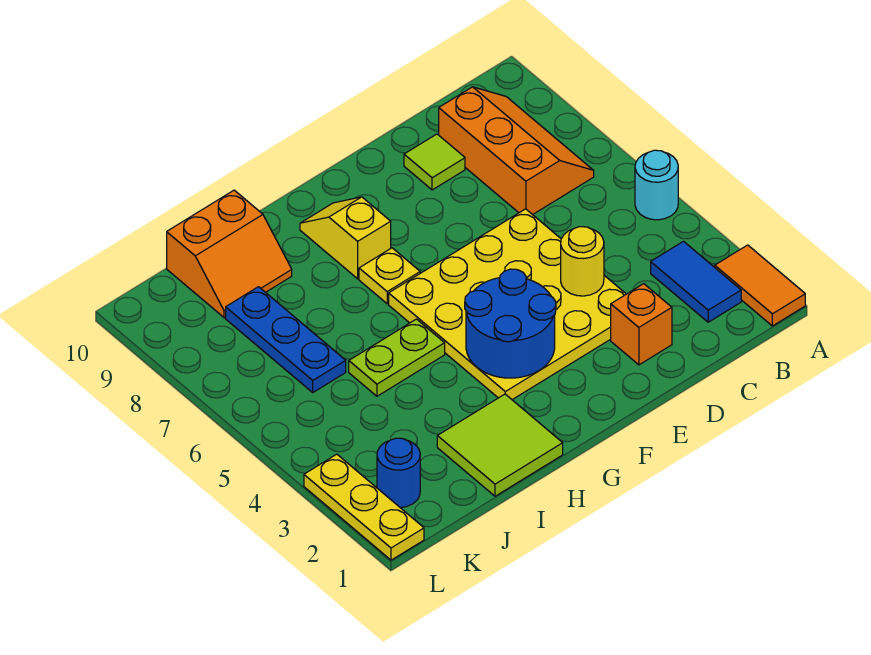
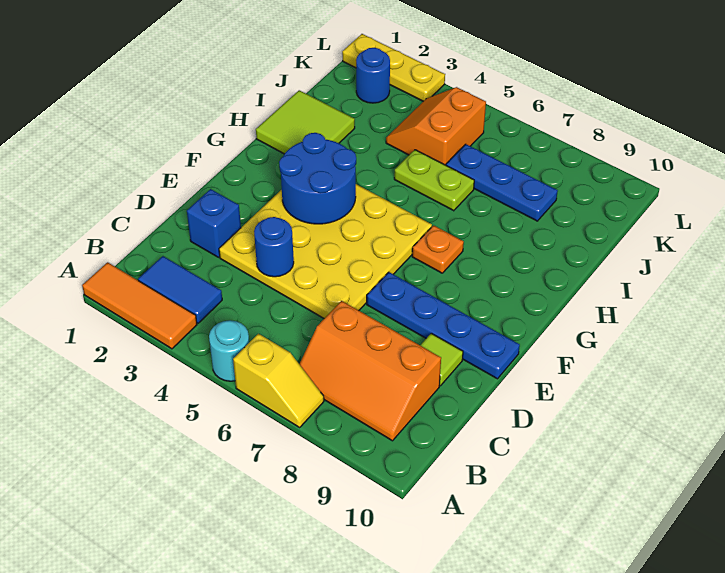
orange tile A1:A2 level 1 -> orange tile A1:A3 level 1
orange brick D2 level 1 -> blue brick D2 level 1
yellow round brick D4 level 2 -> blue round brick D4 level 2
none -> blue plate E7:E10 level 1
yellow plate G7 level 1 -> orange plate G7 level 1
yellow slope G8:G9 level 1 top 8 -> yellow slope A6:A7 level 1 top 6
lime plate H5:I5 level 1 -> lime plate I5:I6 level 1
orange slope I9:J10 level 1 top 10 -> orange slope J4:K5 level 1 top 5

